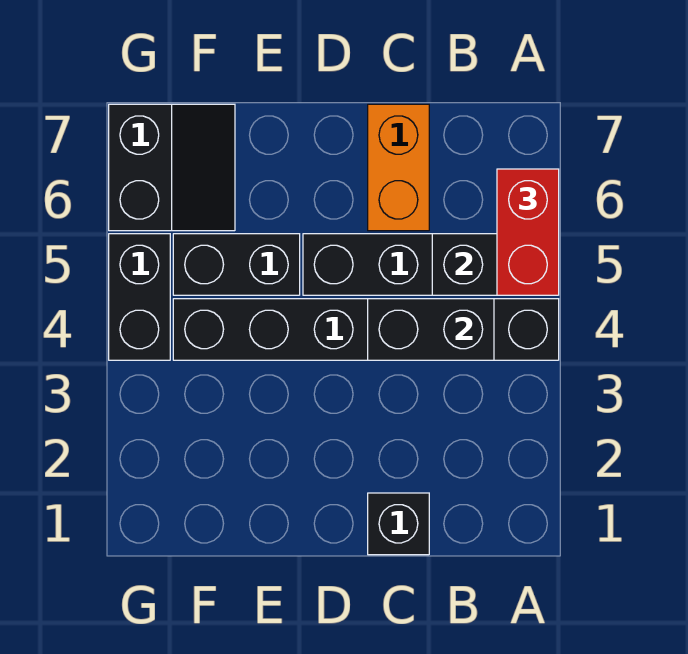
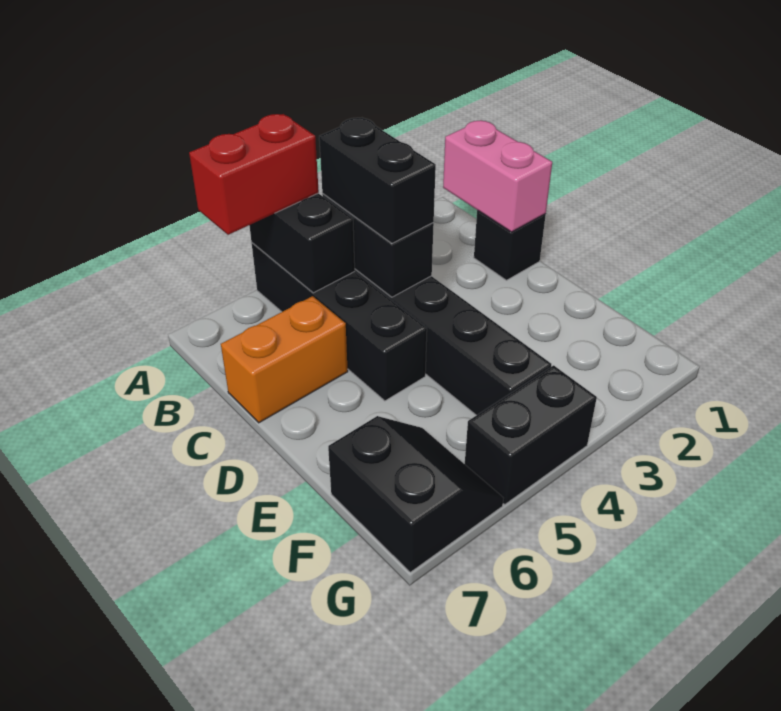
none -> pink brick B1:C1 level 2
black brick E5:F5 level 1 -> black brick B4:C4 level 3
black slope F6:G7 level 1 top G -> black slope F6:G7 level 1 top 7

